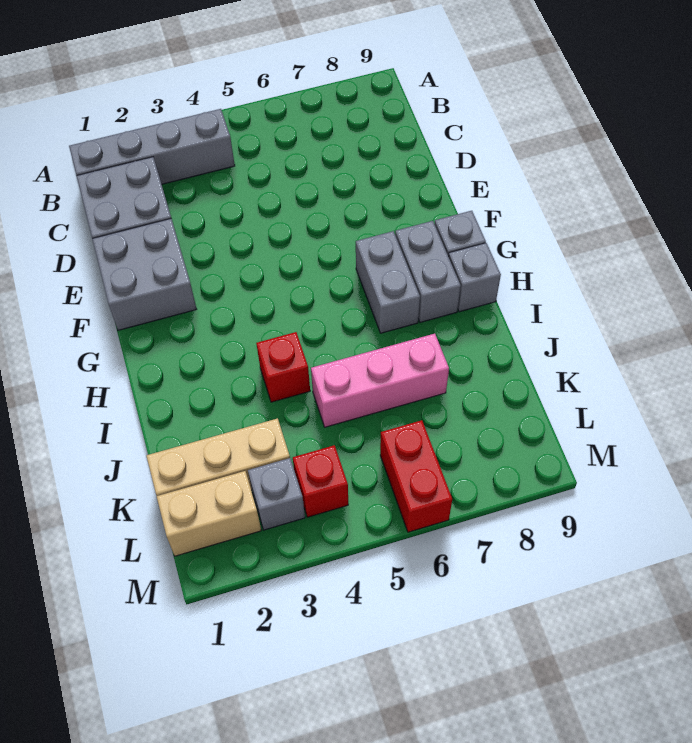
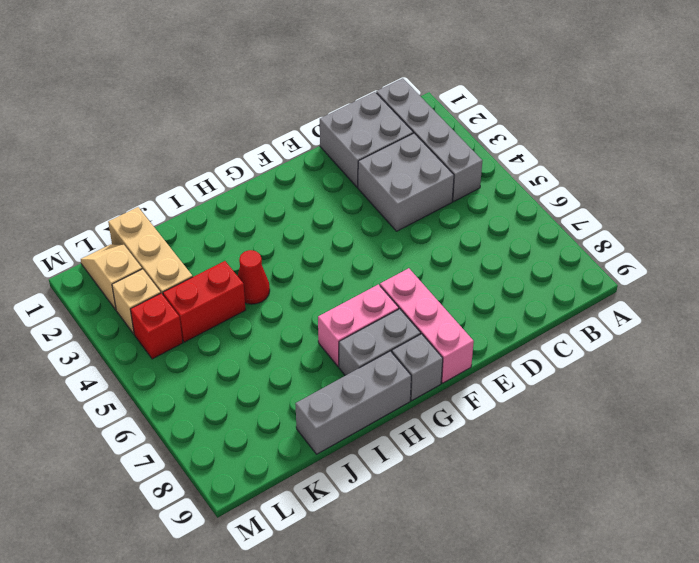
grey brick E1:F2 level 1 -> grey brick C3:D4 level 1
grey brick G7:H7 level 1 -> pink brick G7:H7 level 1
grey brick H9 level 1 -> grey brick H9:J9 level 1
red brick I4 level 1 -> red cone I4 level 1
pink brick J5:J7 level 1 -> pink brick F7:F9 level 1
tan brick L1:L2 level 1 -> tan slope L1:L2 level 1 top 2
grey brick L3 level 1 -> tan brick L3 level 1
red brick L6:M6 level 1 -> red brick J4:K4 level 1

